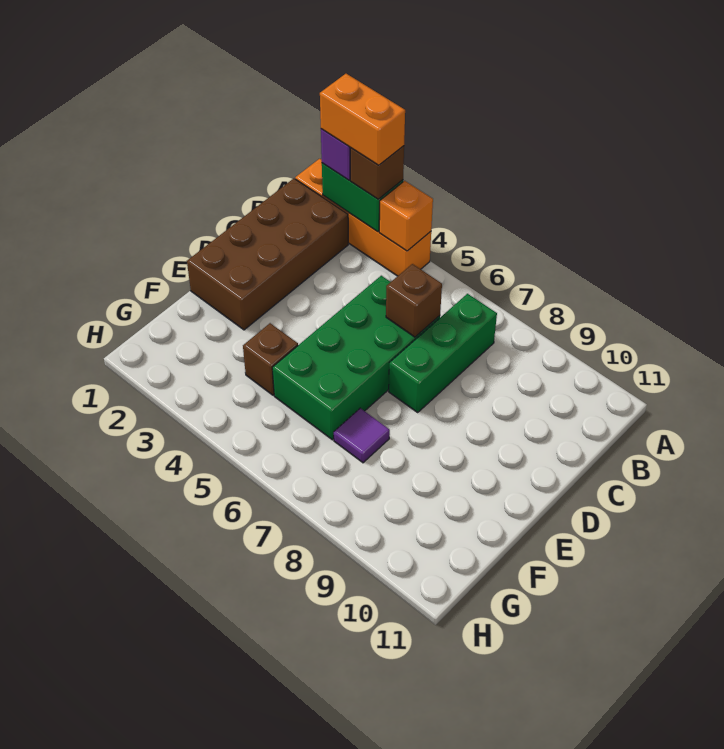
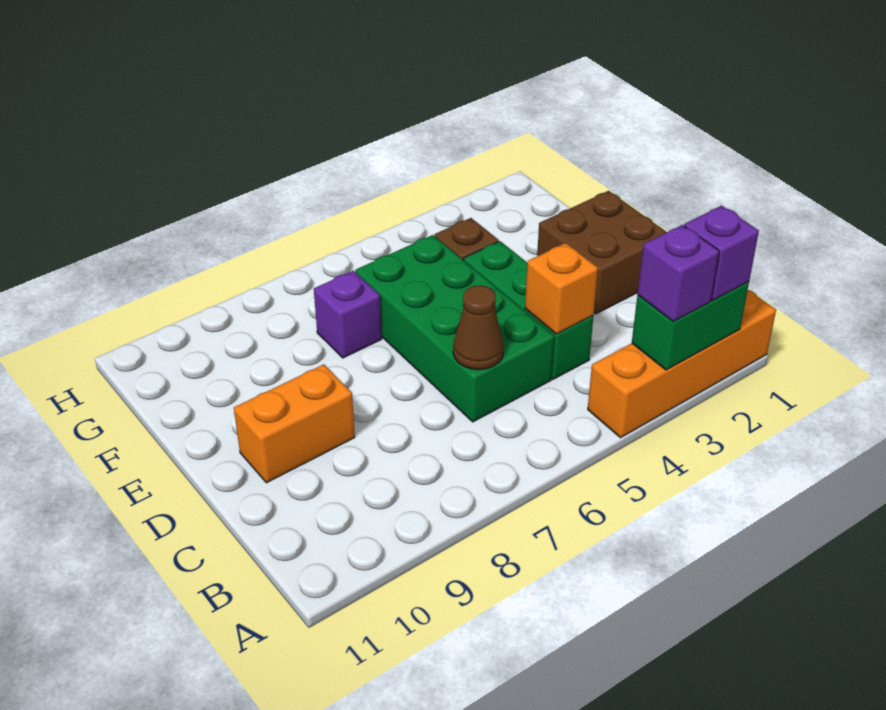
orange brick A2:A3 level 4 -> orange brick D9:D10 level 1
brown brick A3 level 3 -> purple brick A3 level 3
orange brick A4 level 2 -> orange brick C4 level 2
brown brick B1:E2 level 1 -> brown brick D1:E2 level 1
green brick B7:D7 level 1 -> green brick C4:E4 level 1
brown brick C6 level 2 -> brown cone C6 level 2
purple tile F7 level 1 -> purple brick F7 level 1

